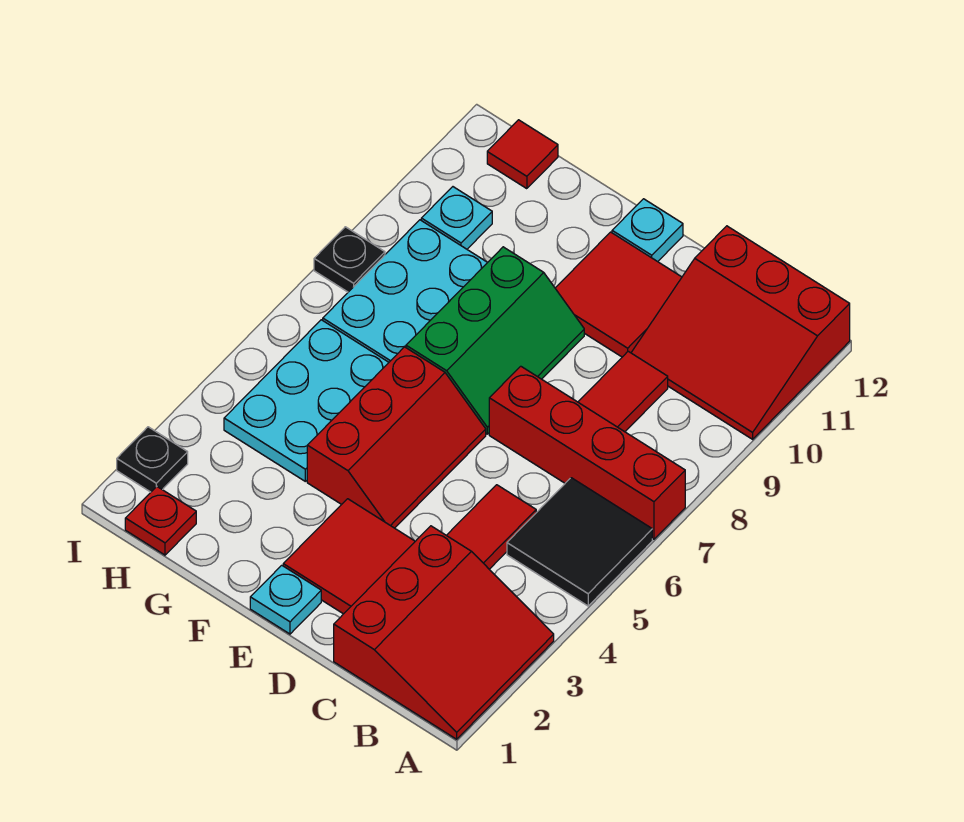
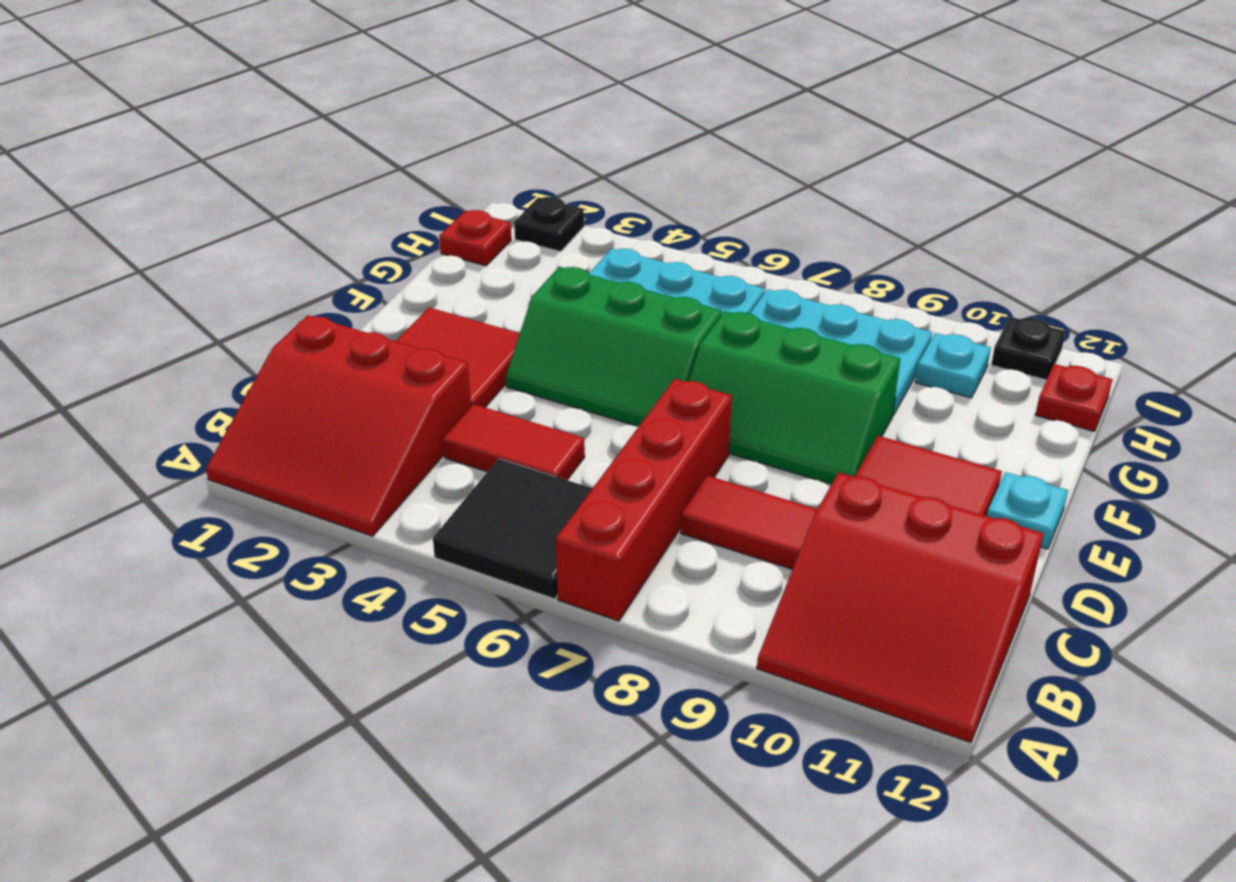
red slope A10:C12 level 1 top 12 -> red slope A10:C12 level 1 top C
cyan plate E1 level 1 -> none
red slope E4:F6 level 1 top F -> green slope E4:F6 level 1 top F
red tile H12 level 1 -> red plate H12 level 1
black plate I8 level 1 -> black plate I11 level 1

